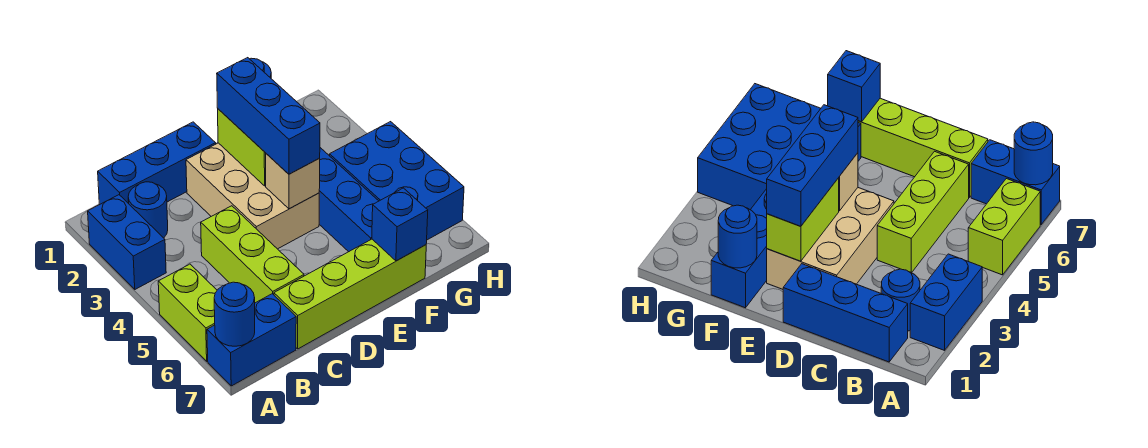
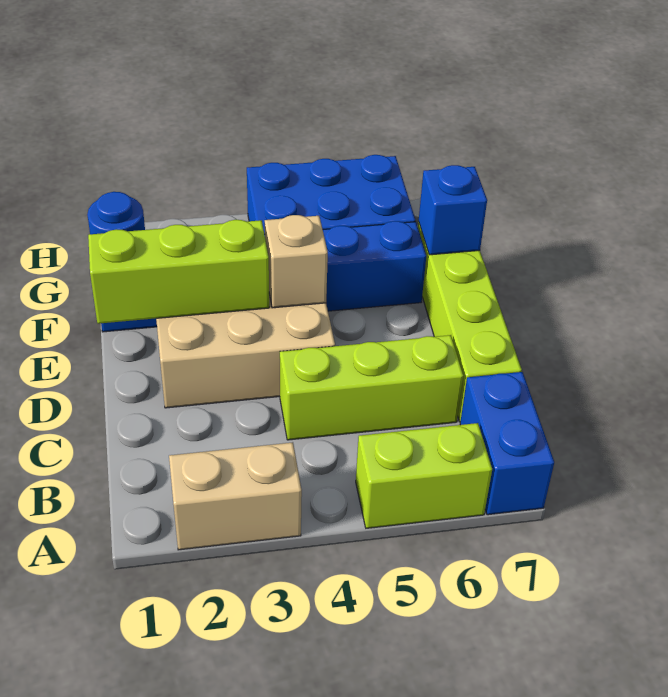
blue brick A2:A3 level 1 -> tan brick A2:A3 level 1
blue round brick A7 level 2 -> none
blue brick B1:D1 level 1 -> none
blue round brick B2 level 1 -> none
lime brick E2:E3 level 2 -> lime brick E1:E3 level 2
blue brick E2:E4 level 3 -> none

